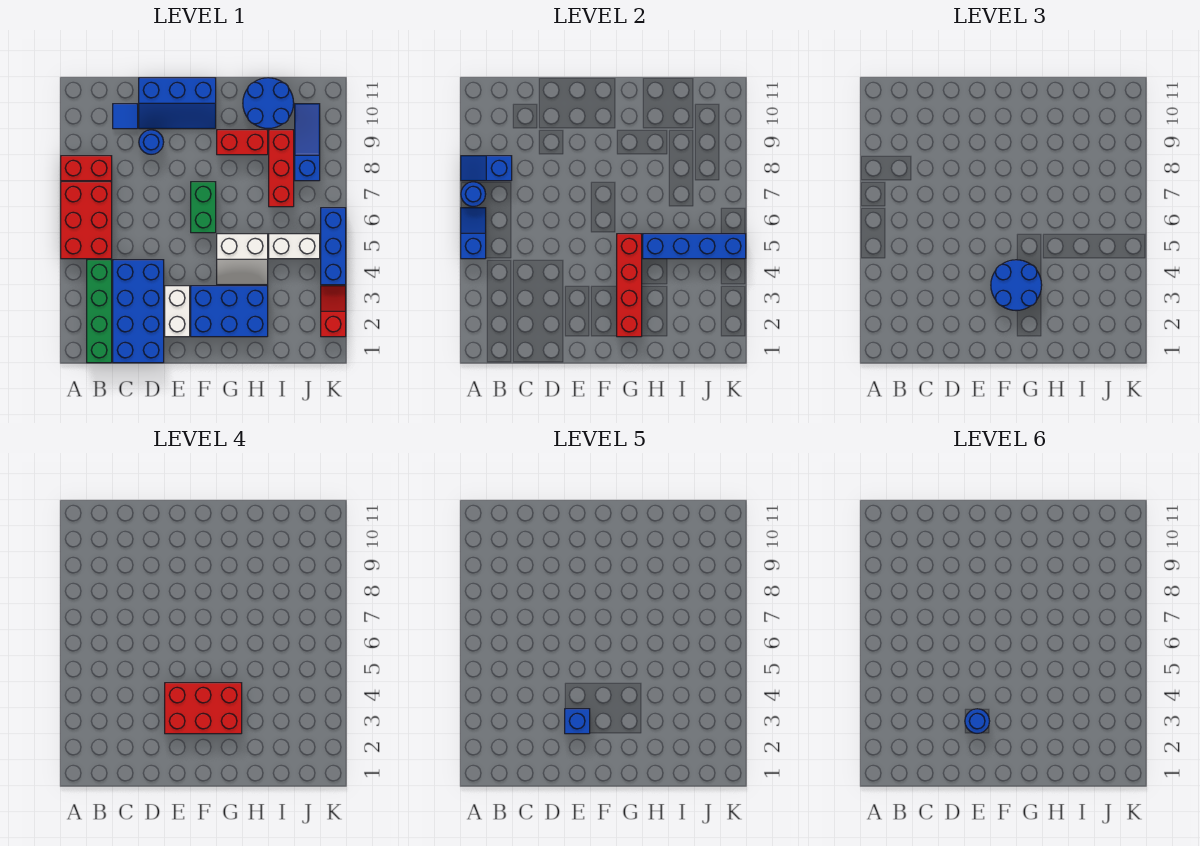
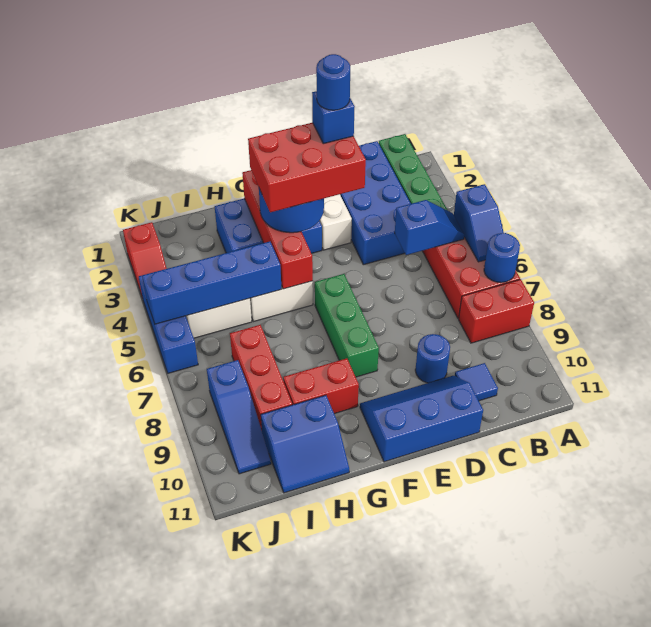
blue slope A8:B8 level 2 top B -> blue slope B5:C5 level 2 top C
green brick F6:F7 level 1 -> green brick F6:F8 level 1
blue round brick H10:I11 level 1 -> blue slope H10:I11 level 1 top 10

